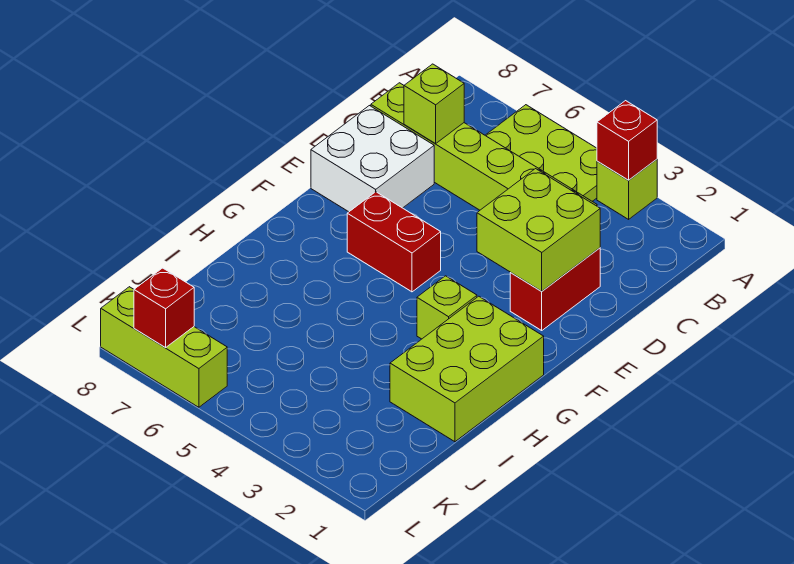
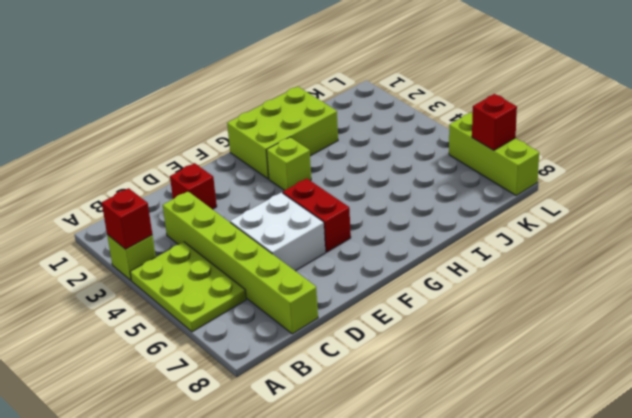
lime brick C7 level 2 -> none
red brick D2:E2 level 1 -> red brick D2 level 1
lime brick D2:E3 level 2 -> none
white brick D7:E8 level 1 -> white brick D5:E6 level 1

